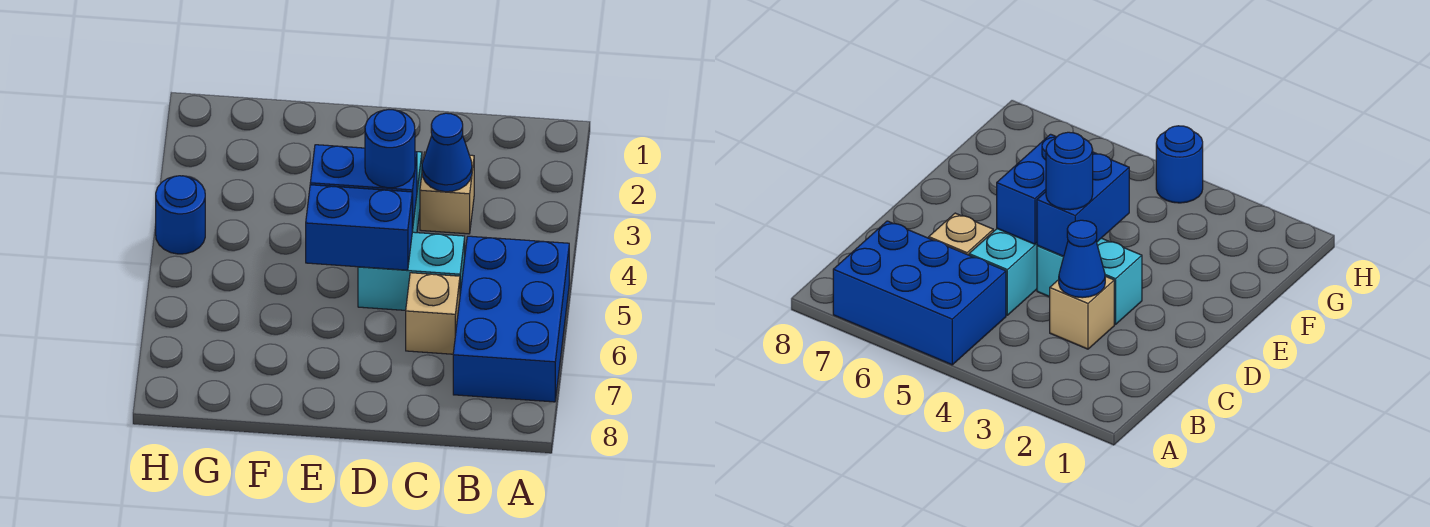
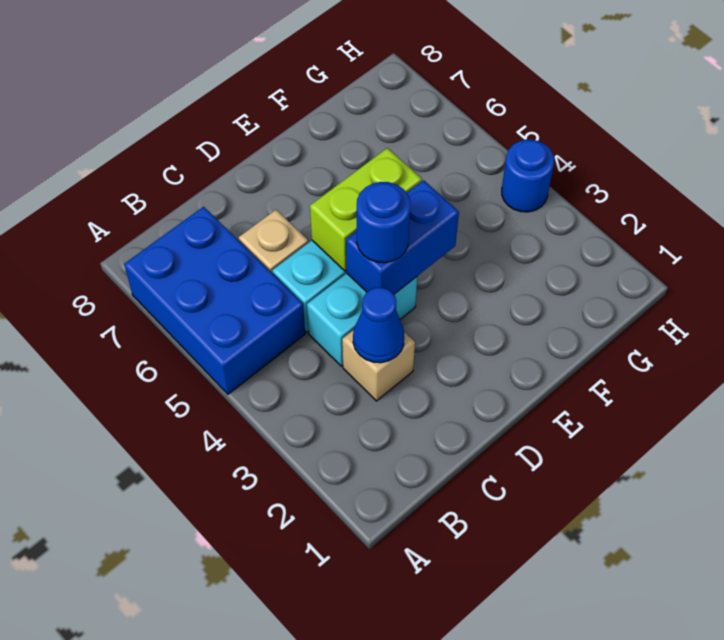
cyan brick D3:D4 level 1 -> cyan brick C4:D4 level 1
blue brick D5:E5 level 2 -> lime brick D5:E5 level 2

